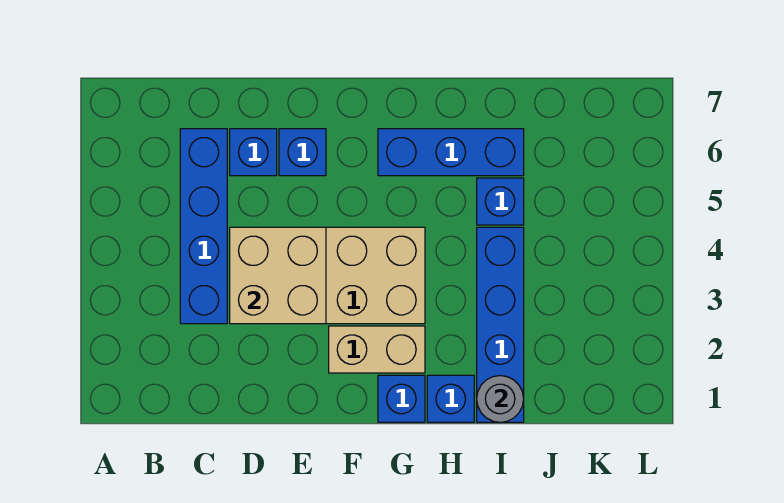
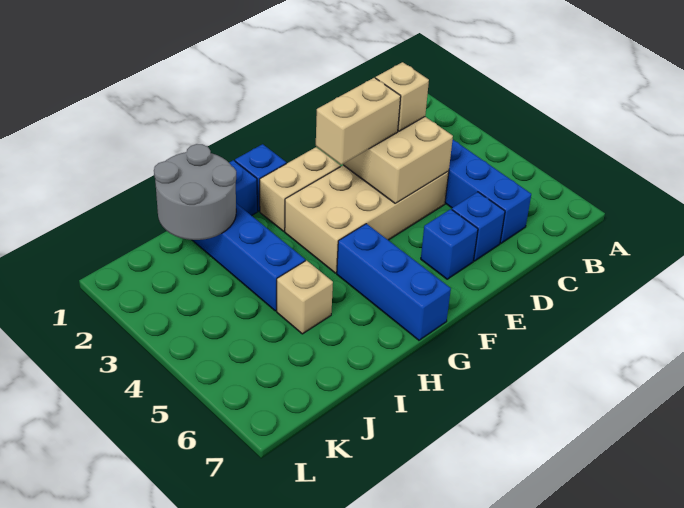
none -> tan brick D3 level 3
none -> tan brick E3:F3 level 3
blue brick G6:I6 level 1 -> blue brick G5:G7 level 1
grey round brick I1 level 2 -> grey round brick I1:J2 level 2
blue brick I5 level 1 -> tan brick I5 level 1

